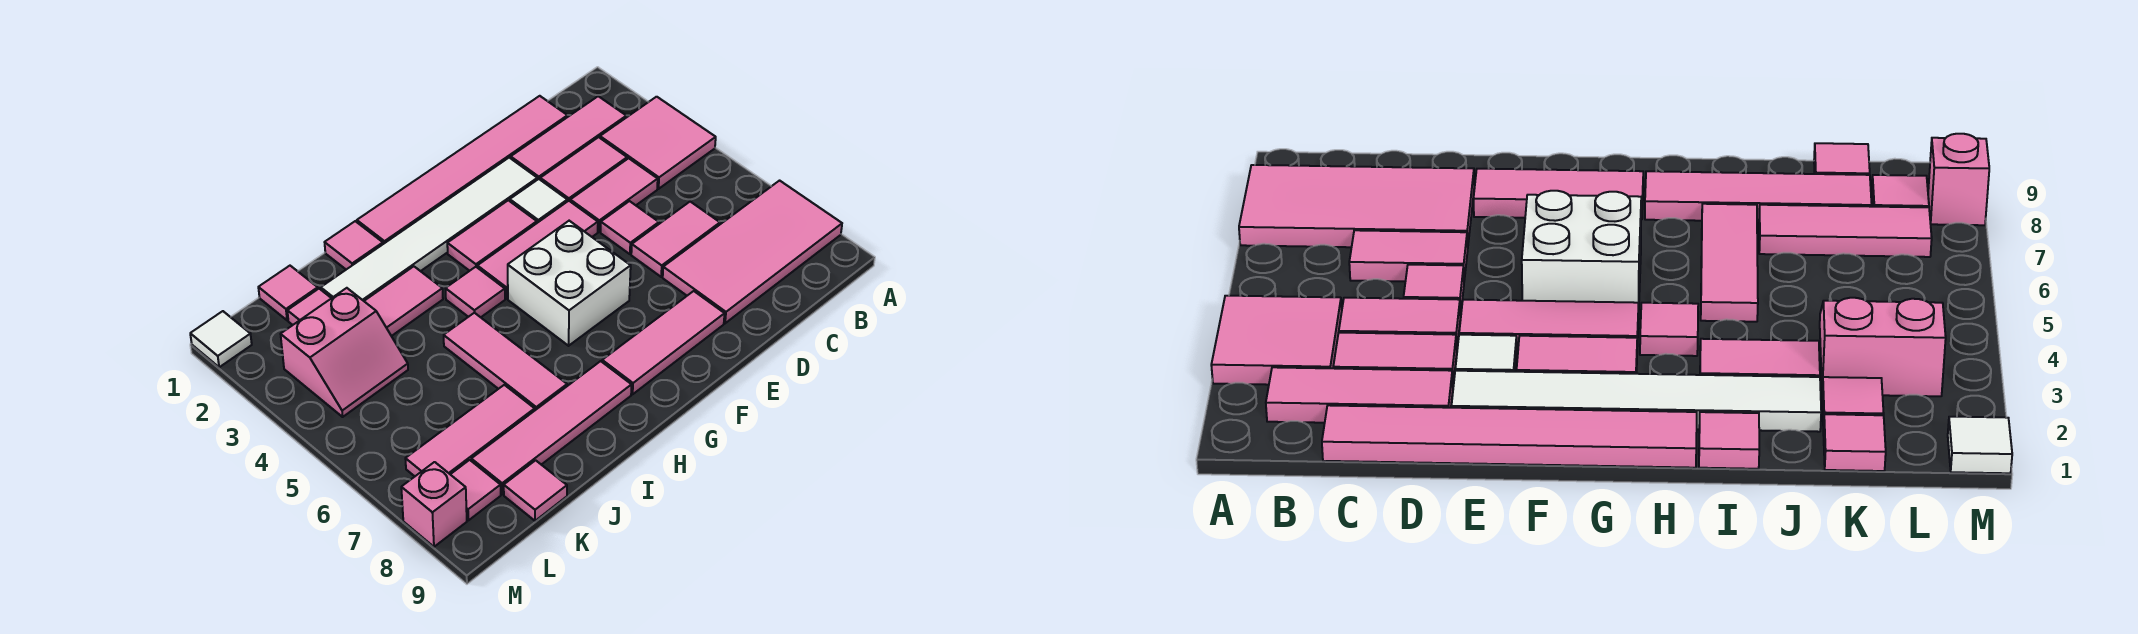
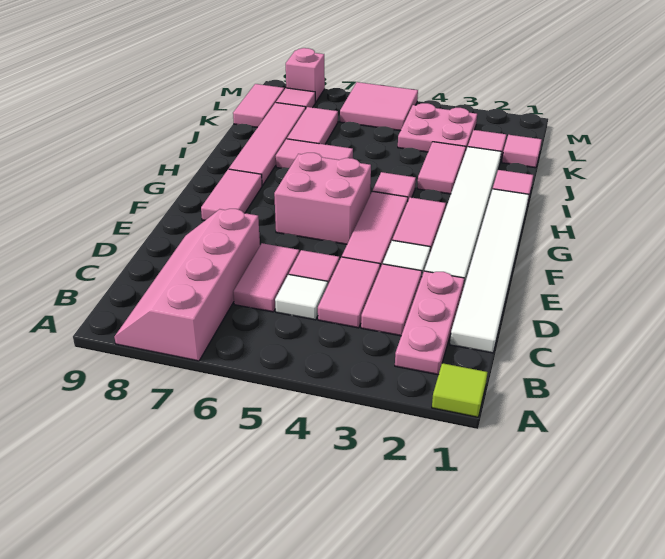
none -> lime tile A1 level 1
pink tile A3:B4 level 1 -> pink tile L5:M6 level 1
pink tile A7:D8 level 1 -> pink slope A7:D8 level 1 top 7
pink tile B2:D2 level 1 -> pink plate B2:D2 level 1
pink tile C1:H1 level 1 -> white tile C1:H1 level 1
pink tile E8:G8 level 1 -> pink tile F8:G8 level 1
white brick F5:G6 level 1 -> pink brick F5:G6 level 1
pink tile I5:I7 level 1 -> pink tile I6:I7 level 1
pink tile J7:L7 level 1 -> pink tile J7:K7 level 1
pink slope K3:L4 level 1 top 3 -> pink plate K3:L4 level 1
pink tile K9 level 1 -> pink tile K9:L9 level 1
white tile M1 level 1 -> white tile C5 level 1

